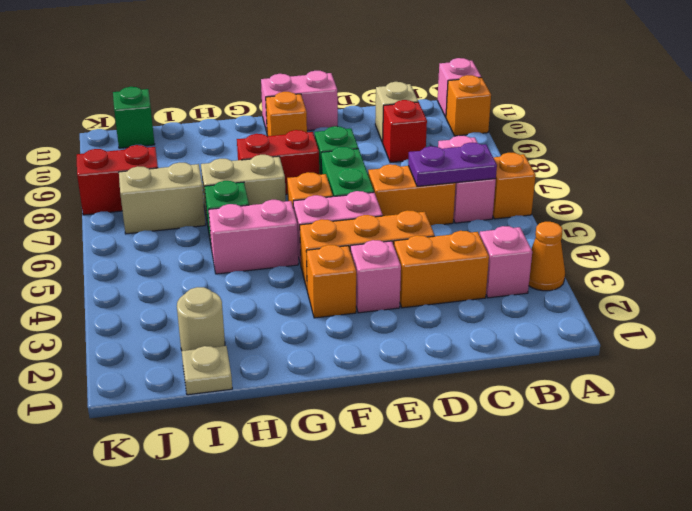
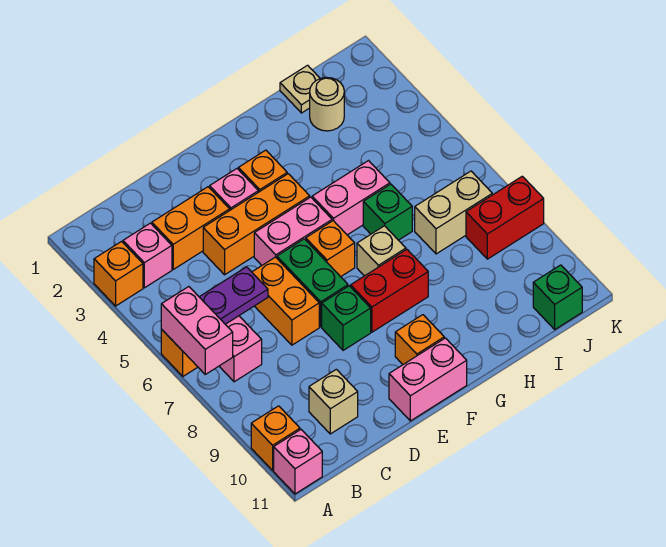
orange cone A3 level 1 -> orange brick A3 level 1
none -> pink brick A6:A7 level 2
orange brick C6:D6 level 1 -> orange brick D6:D7 level 1
red brick C9 level 1 -> none
tan brick G7:H7 level 1 -> tan brick G7 level 1

